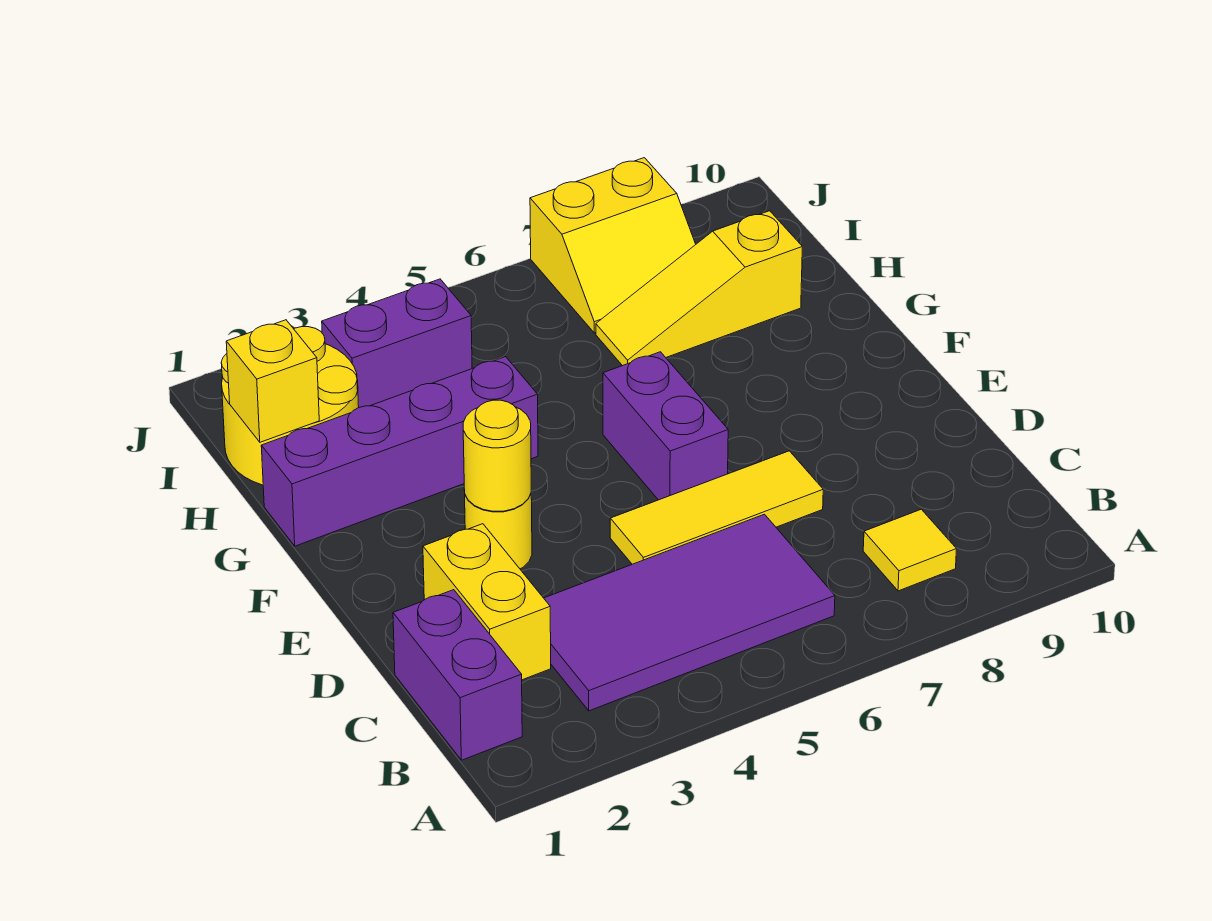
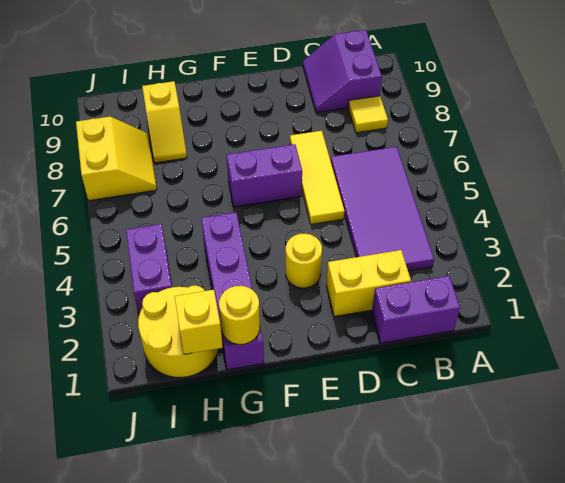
none -> purple slope B9:C10 level 1 top B
yellow round brick E3 level 2 -> yellow round brick G1 level 2
yellow slope H7:H9 level 1 top 9 -> yellow slope H8:H9 level 1 top 9

